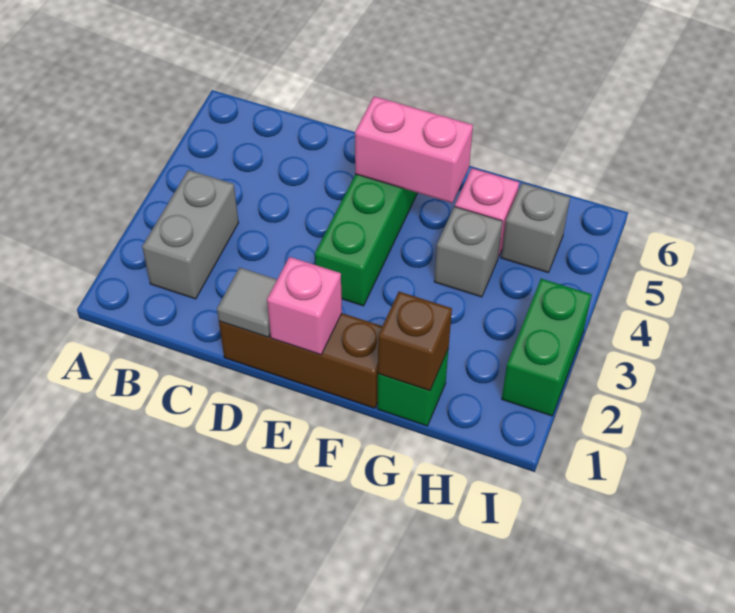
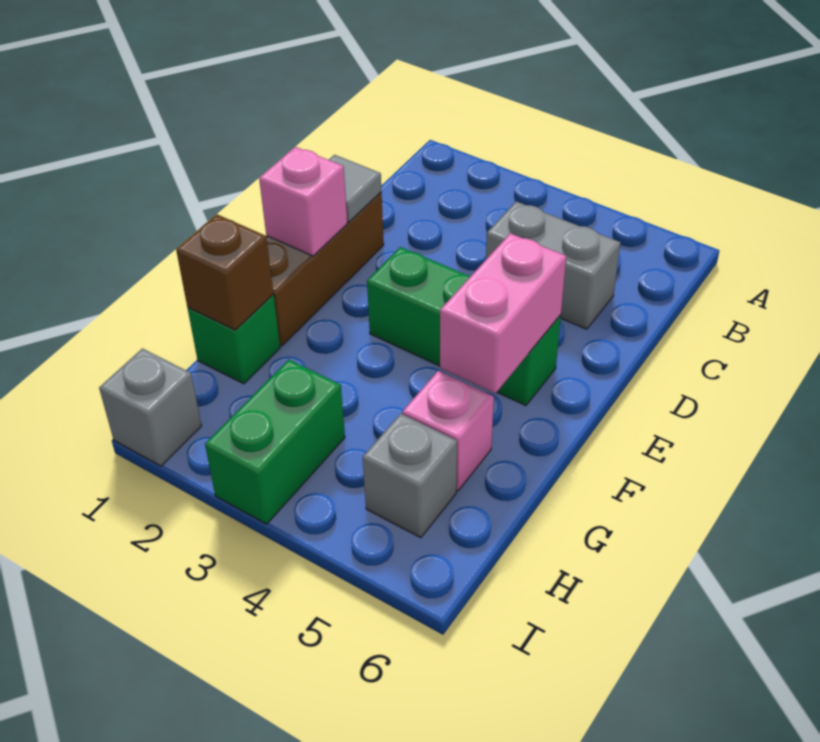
grey brick B2:B3 level 1 -> grey brick C4:C5 level 1
grey brick G4 level 1 -> grey brick I1 level 1
green brick I2:I3 level 1 -> green brick H3:I3 level 1

